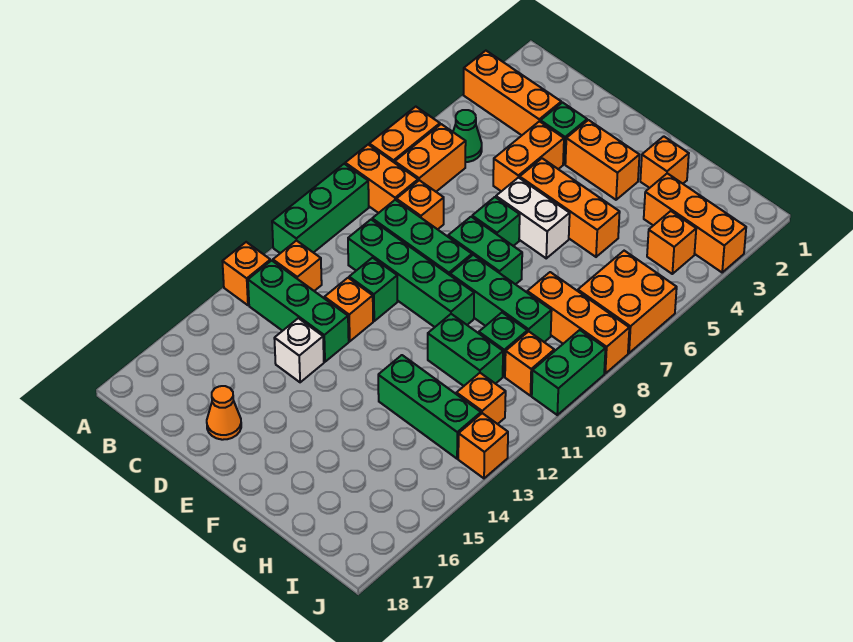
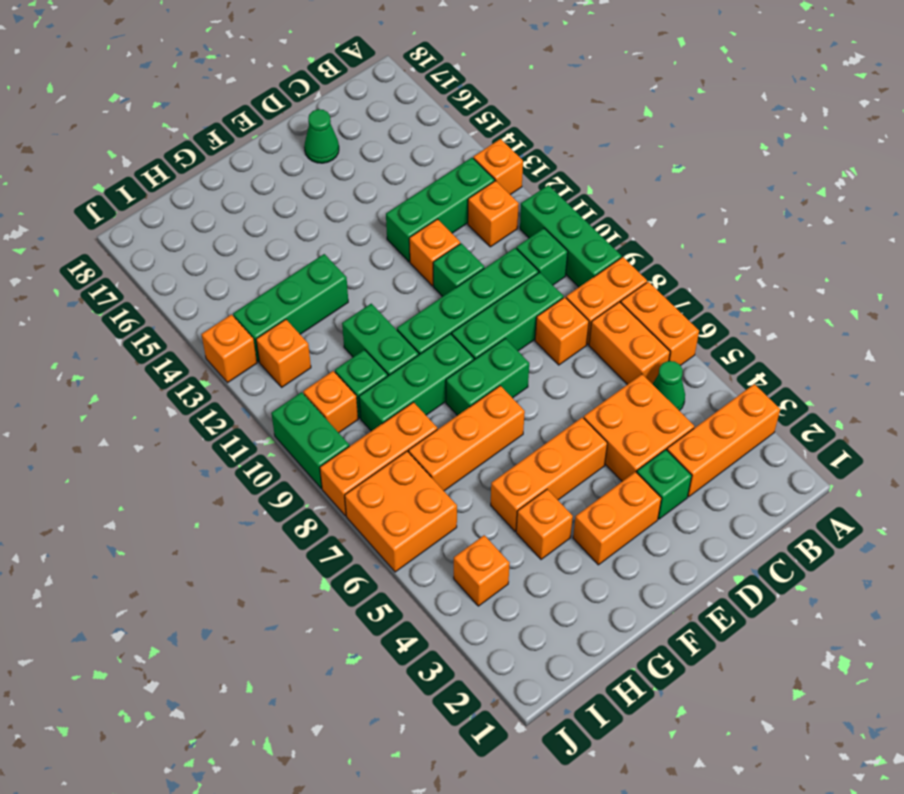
orange brick D4:D5 level 1 -> orange brick C4:D5 level 1
white brick D14 level 1 -> none
orange cone D17 level 1 -> green cone D17 level 1
white brick E6:F6 level 1 -> none
green brick E7 level 1 -> green brick B10 level 1
orange brick G2 level 1 -> orange brick G4 level 1
green brick G11:H11 level 1 -> green brick G10:G11 level 1
orange brick H3:J3 level 1 -> orange brick F7:H7 level 1

